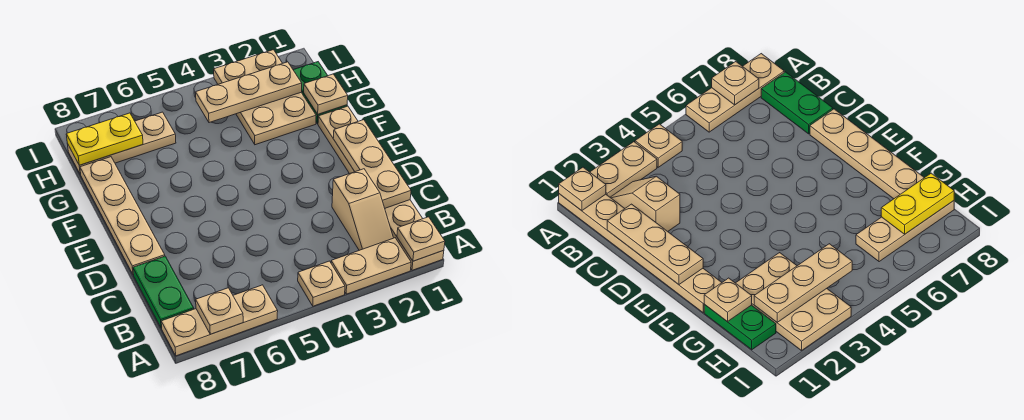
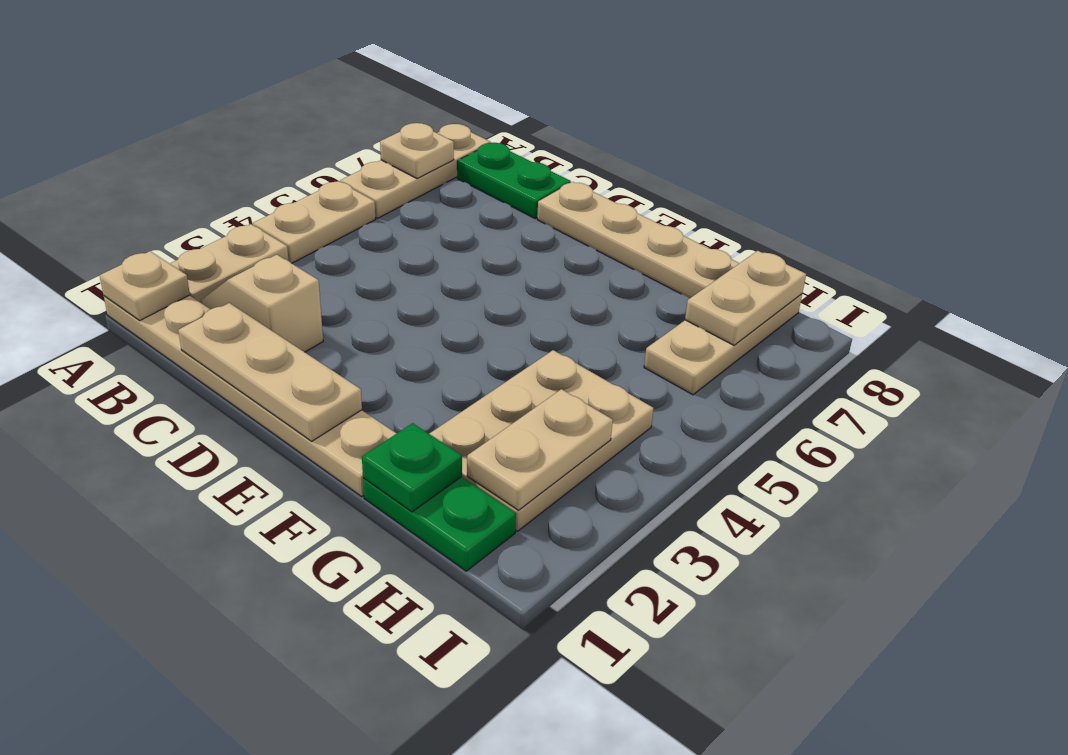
tan plate A4 level 1 -> tan plate A4:A5 level 1
tan plate G1 level 2 -> green plate G1 level 2
tan plate G2:I3 level 1 -> tan plate G2:H4 level 1
tan plate H2:H4 level 2 -> tan plate H2:H3 level 2
yellow plate H7:H8 level 2 -> tan plate H7:H8 level 2

